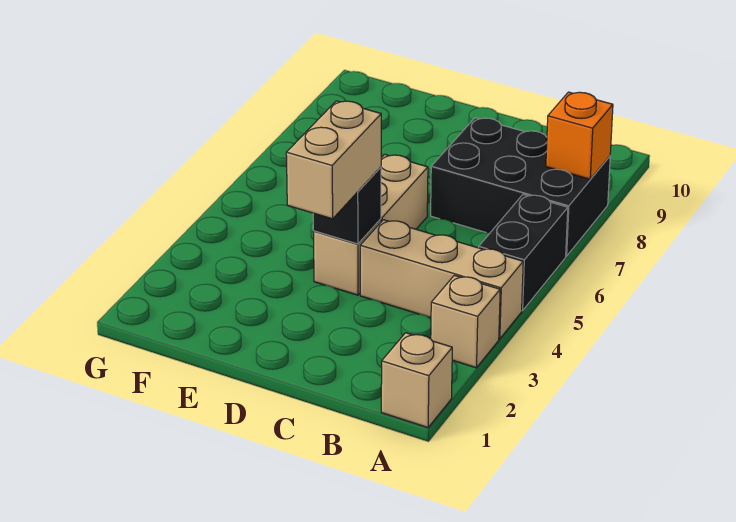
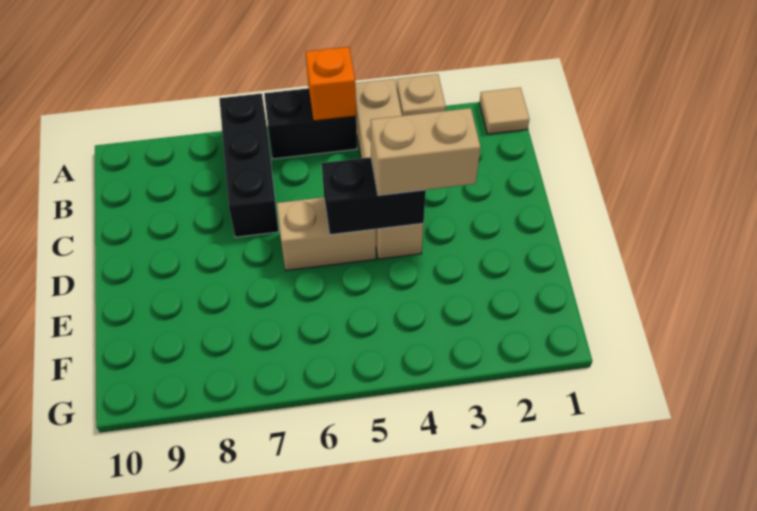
tan brick A1 level 1 -> tan tile A1 level 1
black brick A7:C8 level 1 -> black brick A7:C7 level 1
orange brick A8 level 2 -> orange brick A5 level 2
black brick D4 level 2 -> black brick D4:D5 level 2

